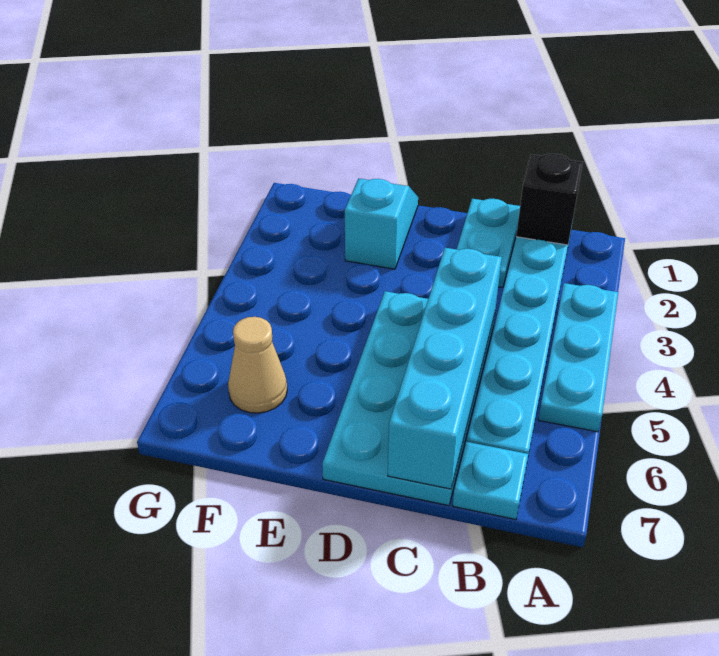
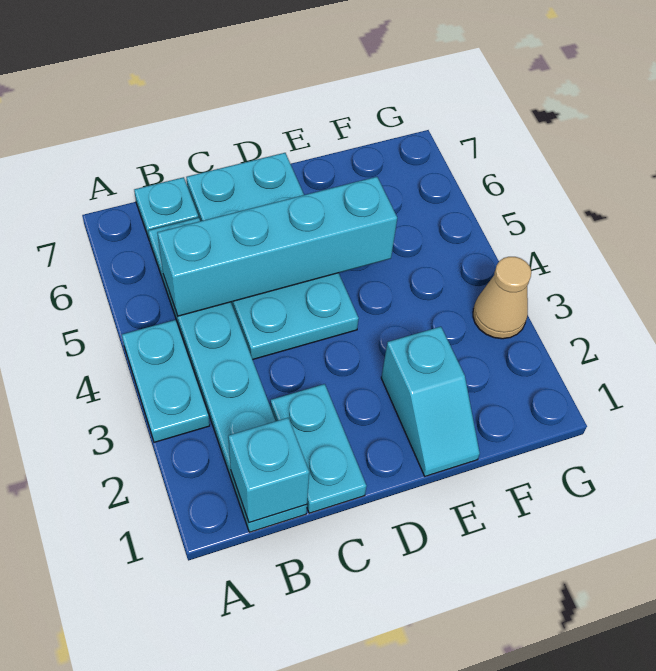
cyan plate A3:A5 level 1 -> cyan plate A3:A4 level 1
black brick B1 level 2 -> cyan brick B1 level 2
cyan brick C4:C7 level 2 -> cyan brick B5:E5 level 2
tan cone F6 level 1 -> tan cone G3 level 1

